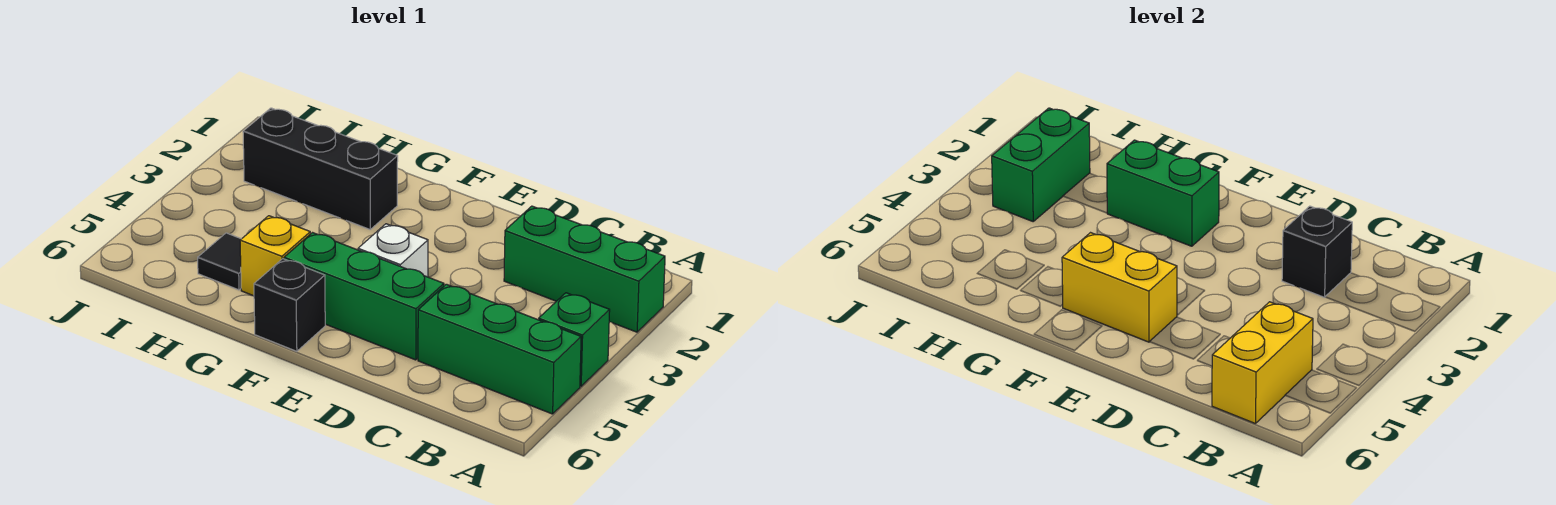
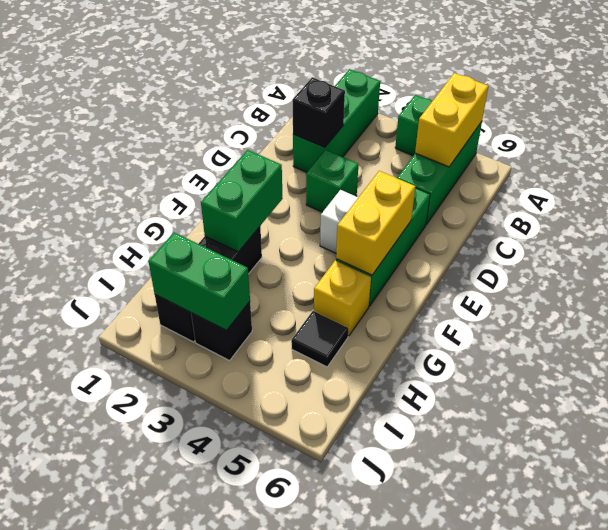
yellow brick B5:B6 level 2 -> yellow brick A5:B5 level 2
none -> green brick D3 level 1
black brick F6 level 1 -> black brick I3 level 1

